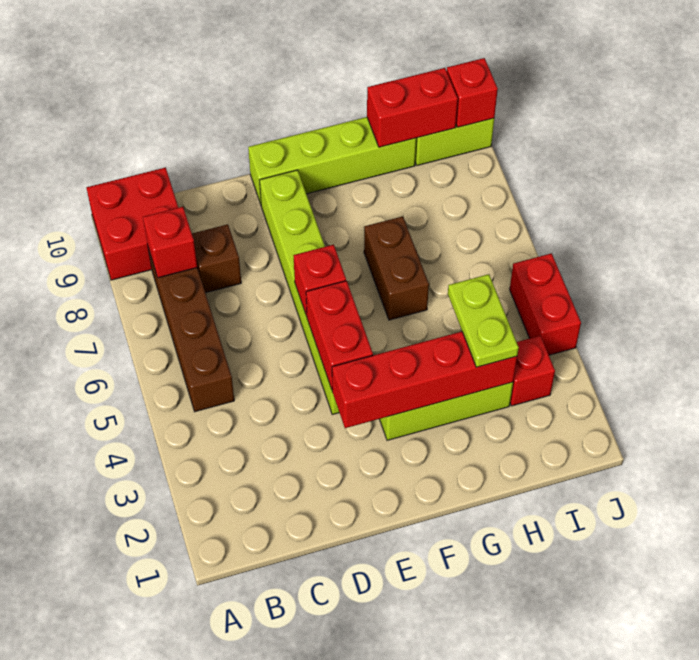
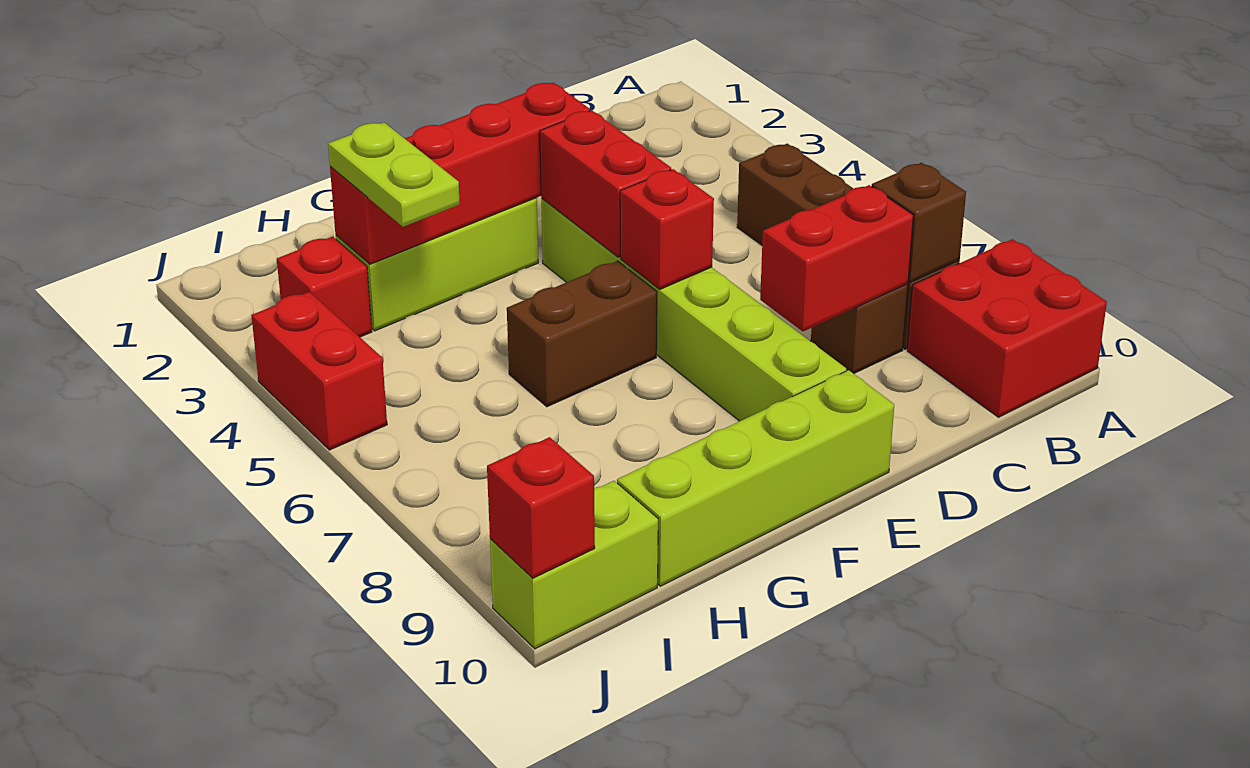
red brick B8 level 2 -> brown brick B8 level 2
brown brick G6:G7 level 1 -> brown brick F6:G6 level 1
red brick H10:I10 level 2 -> red brick C8:D8 level 2

